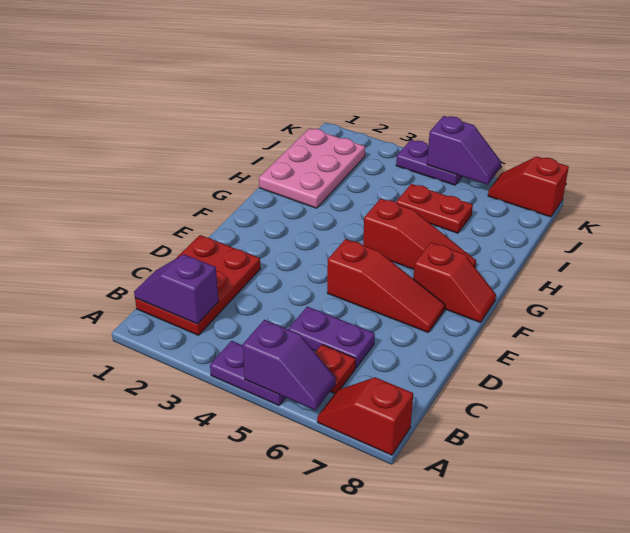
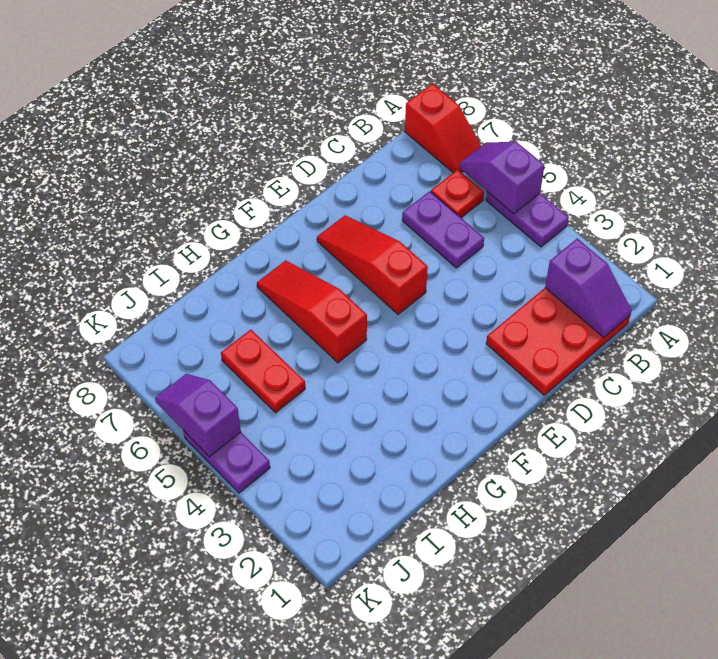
red slope F7:F8 level 1 top 7 -> none
pink plate H1:J2 level 1 -> none
red slope K7:K8 level 1 top 8 -> none

